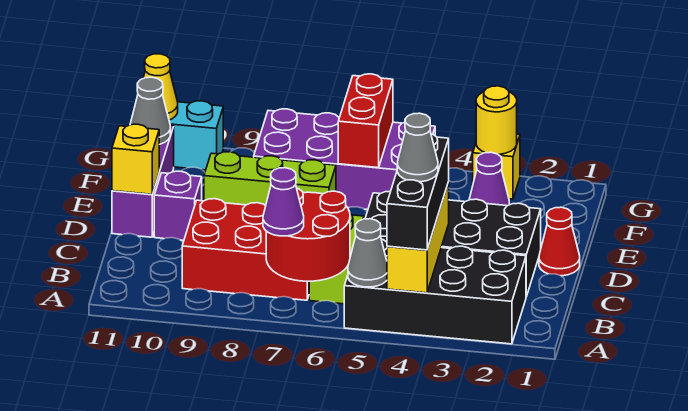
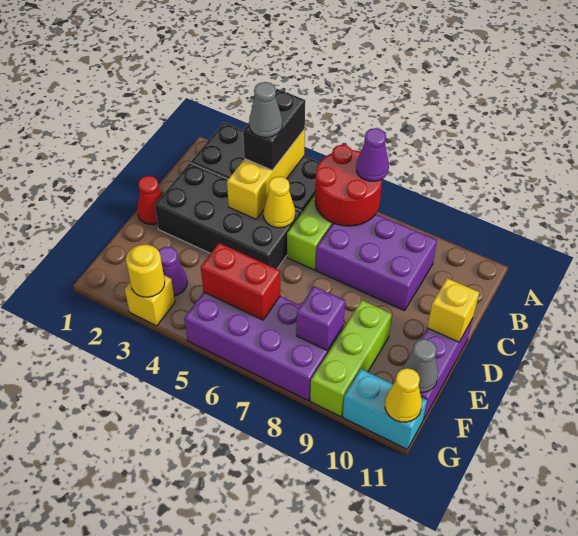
black brick A4:C4 level 3 -> black brick A4:B4 level 3
grey cone A5 level 2 -> none
red brick B7:C9 level 1 -> purple brick B7:C9 level 1
none -> yellow cone C5 level 2
purple brick D10 level 1 -> purple brick F8 level 2
lime brick E7:E9 level 1 -> lime brick E9:G9 level 1
red brick F6:G6 level 2 -> red brick F5:F6 level 2

